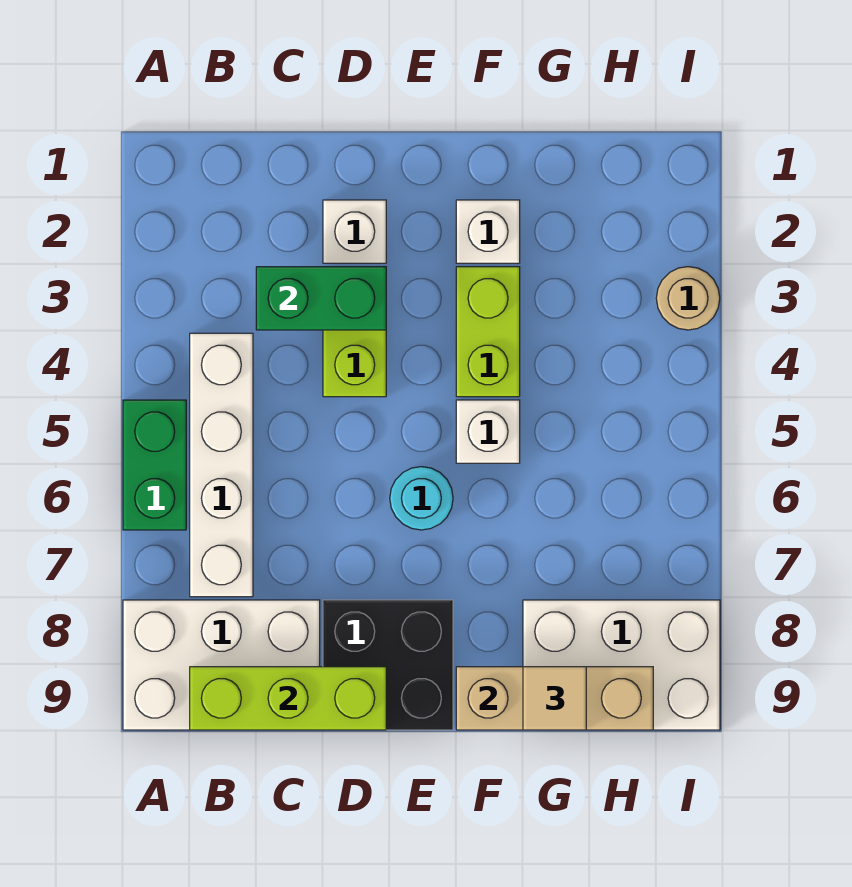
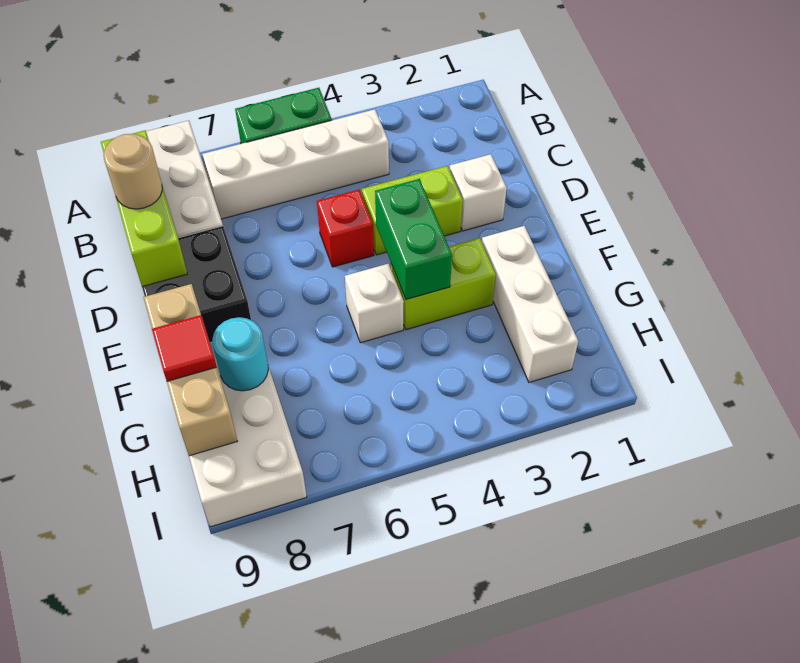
green brick C3:D3 level 2 -> green brick E4:F4 level 2
none -> red brick D5 level 1
cyan round brick E6 level 1 -> cyan round brick G8 level 2
white brick F2 level 1 -> white brick F2:H2 level 1
tan tile G9 level 3 -> red tile G9 level 3
tan round brick I3 level 1 -> tan round brick C9 level 3

